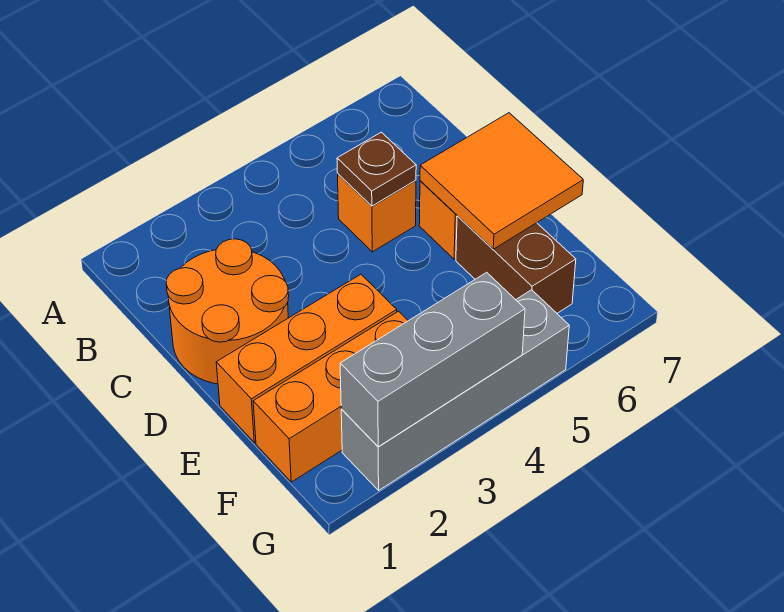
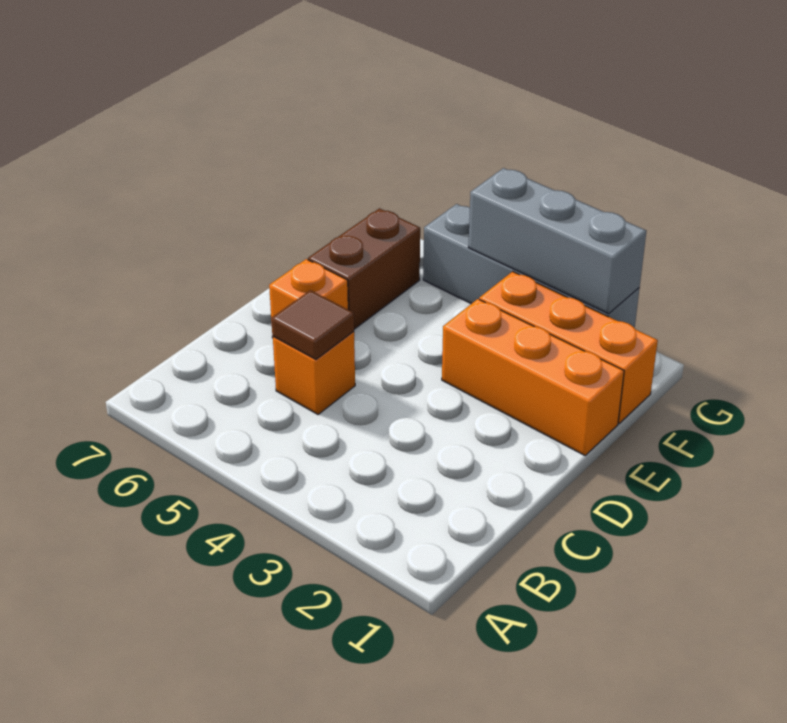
orange round brick C1:D2 level 1 -> none
brown plate C5 level 2 -> brown tile C5 level 2
orange tile D6:E7 level 2 -> none

